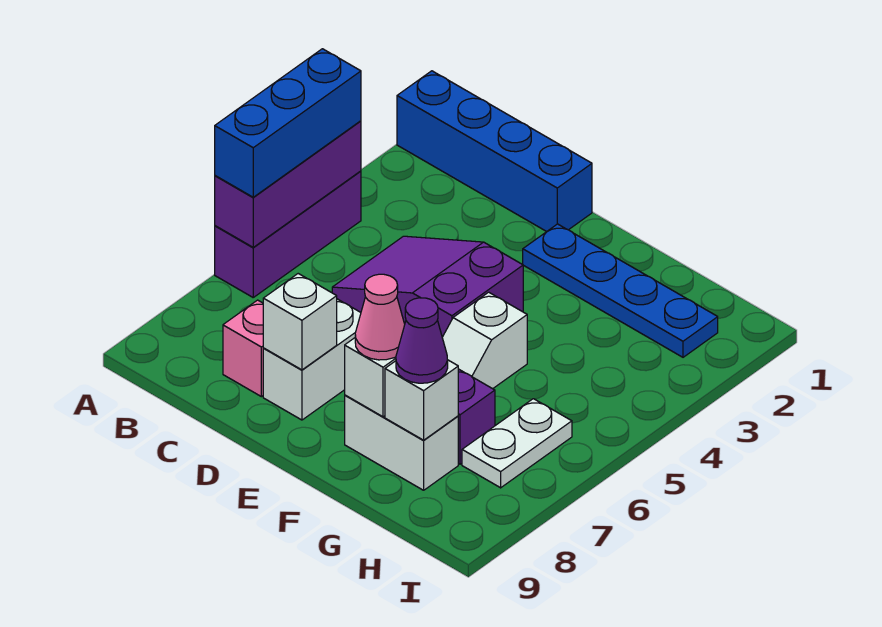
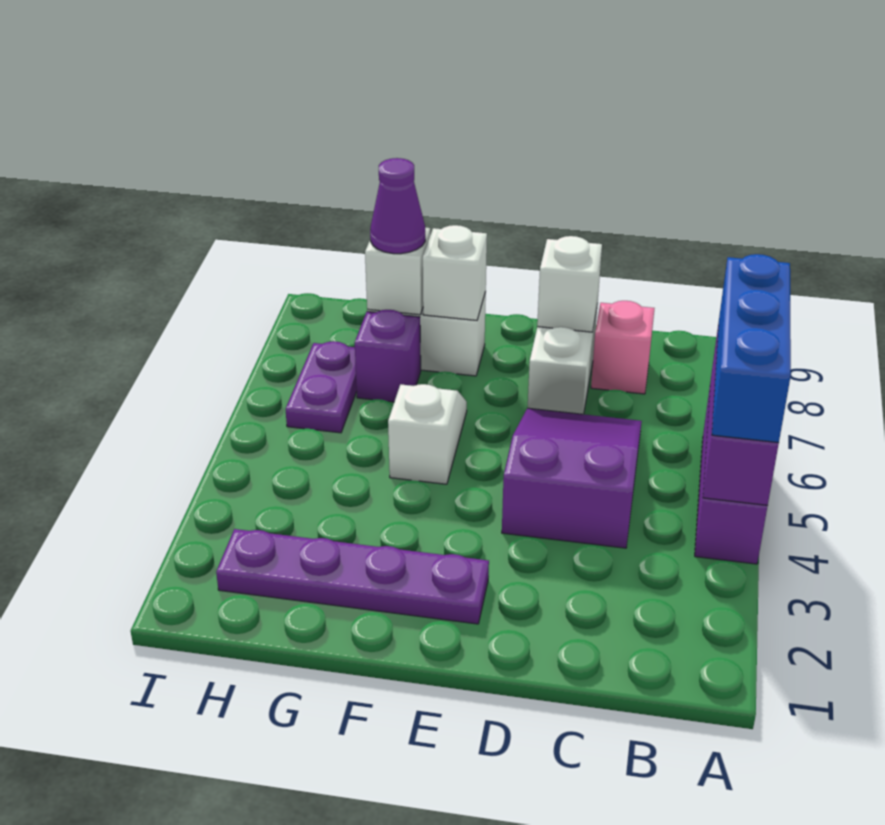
blue brick A1:D1 level 1 -> none
purple slope C4:E5 level 1 top E -> purple slope C4:D6 level 1 top 4
blue plate E2:H2 level 1 -> purple plate E2:H2 level 1
pink cone F8 level 3 -> none
white plate H6:H7 level 1 -> purple plate H6:H7 level 1

